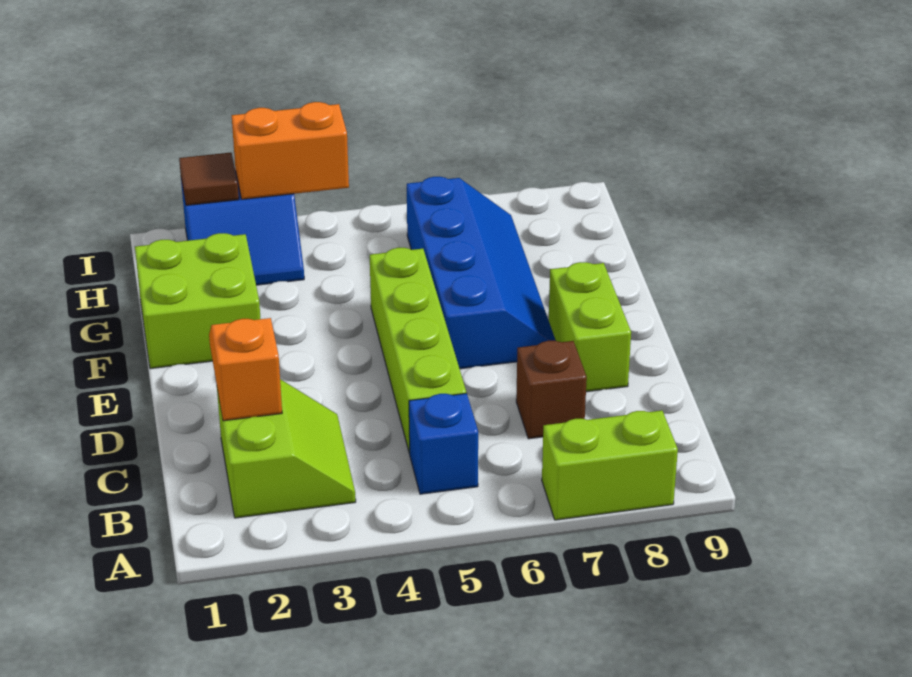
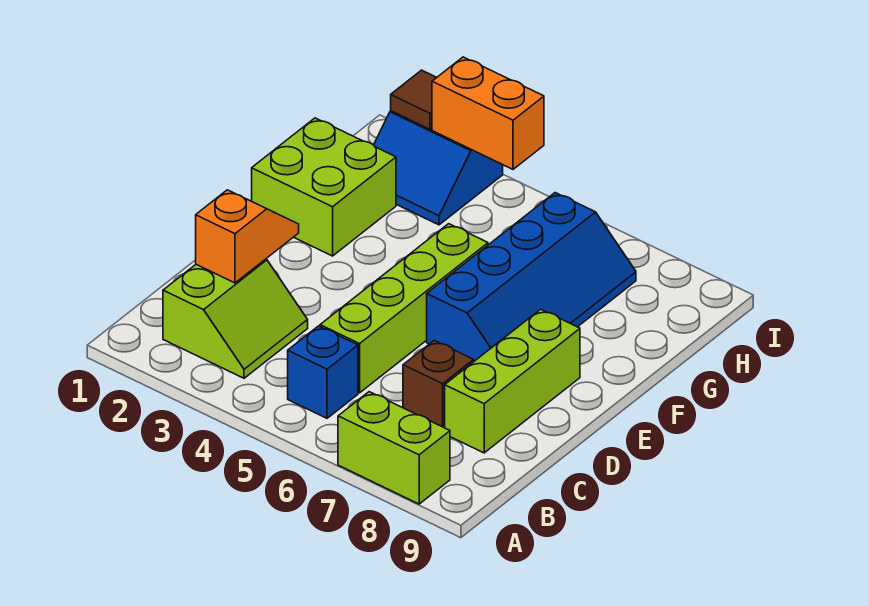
lime brick D8:E8 level 1 -> lime brick C8:E8 level 1

